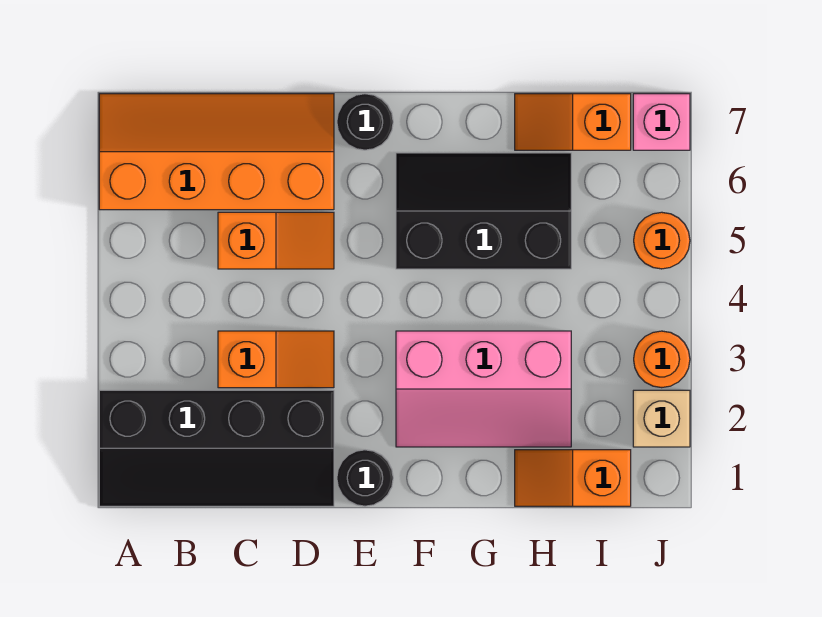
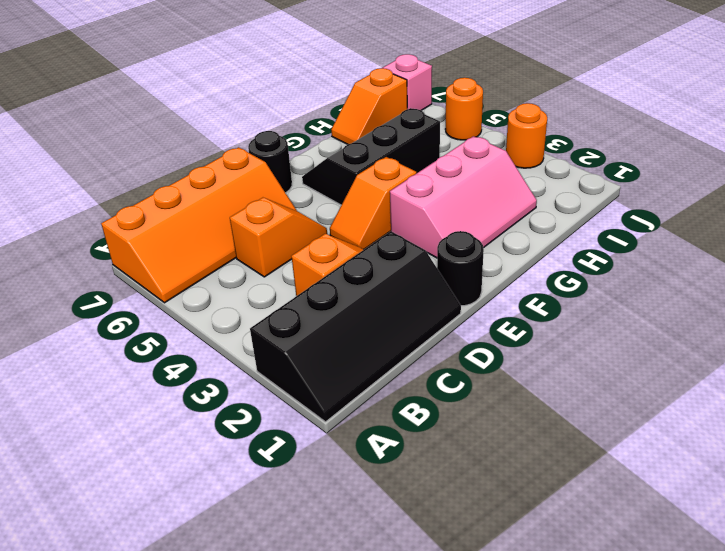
orange slope A6:D7 level 1 top 6 -> orange slope A6:D7 level 1 top 7
orange slope H1:I1 level 1 top I -> orange slope E4:F4 level 1 top F
tan brick J2 level 1 -> none

